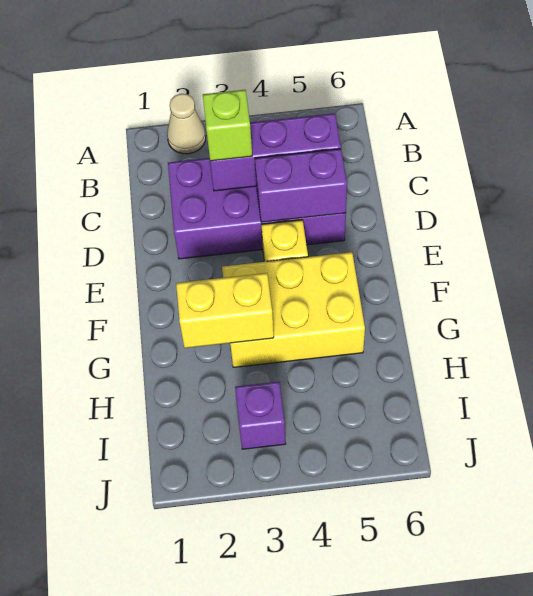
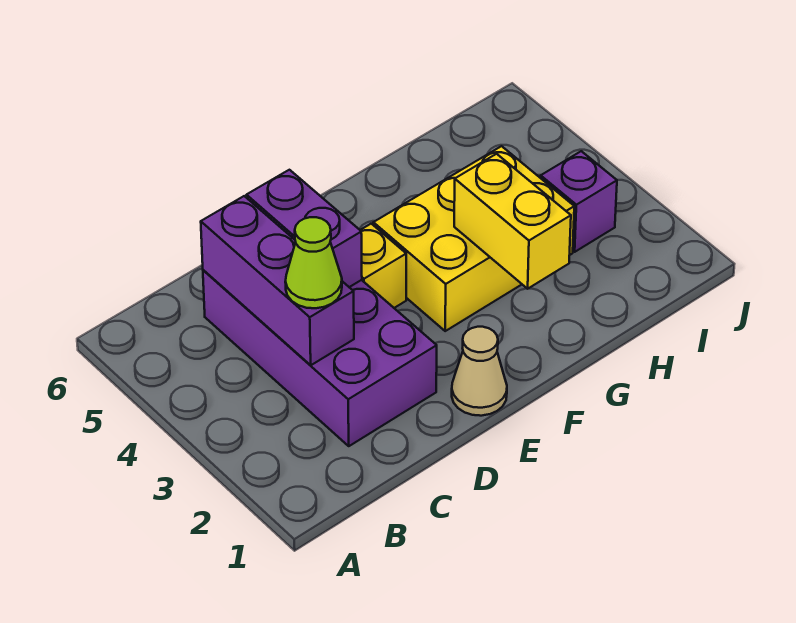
tan cone A2 level 1 -> tan cone E1 level 1
lime brick C3 level 3 -> lime cone C3 level 3
yellow brick F3:G5 level 1 -> yellow brick F3:H4 level 1

